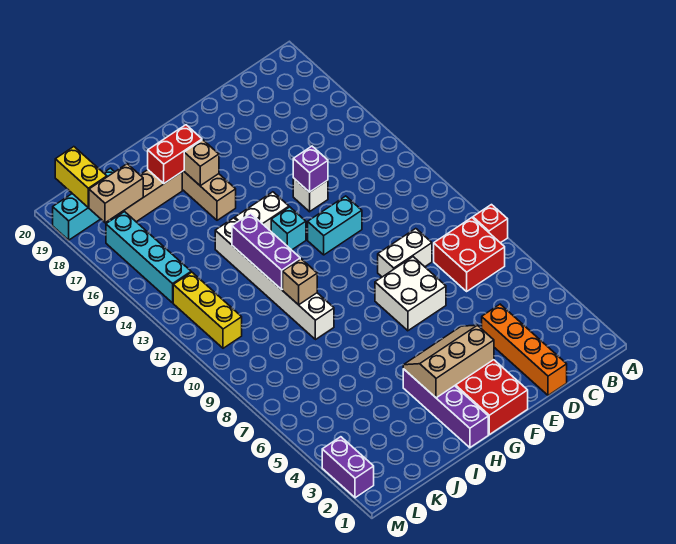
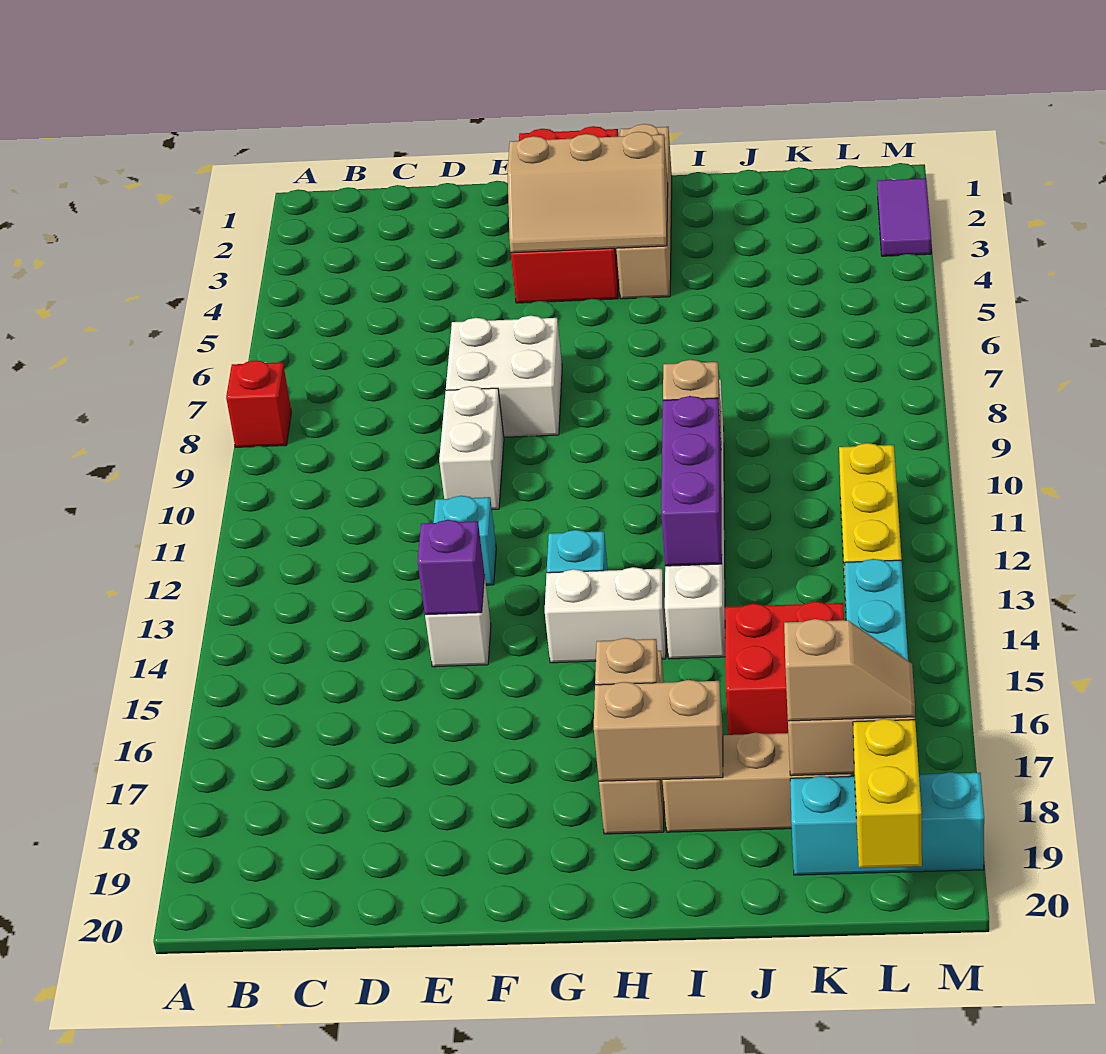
red brick B7:C8 level 1 -> red brick J15:K16 level 1
orange brick D1:D4 level 1 -> none
white brick D9:E9 level 1 -> white brick E9:E10 level 1
cyan brick E12:F12 level 1 -> cyan brick E12 level 1
purple brick H1:H4 level 1 -> tan brick H1:H4 level 1
red brick H18:I18 level 2 -> tan brick H18:I18 level 2
none -> tan slope K18:L18 level 3 top K
purple brick M2:M3 level 1 -> purple tile M2:M3 level 1

